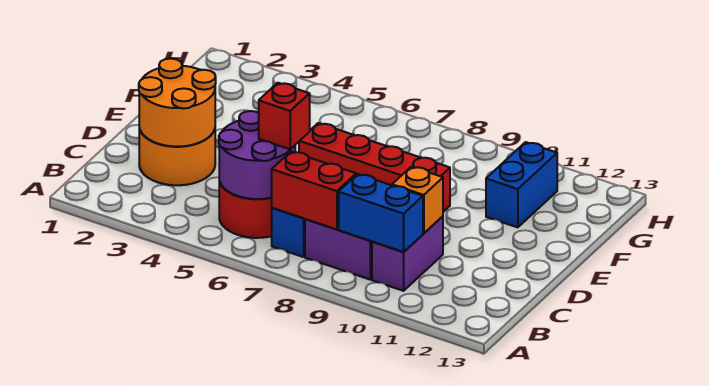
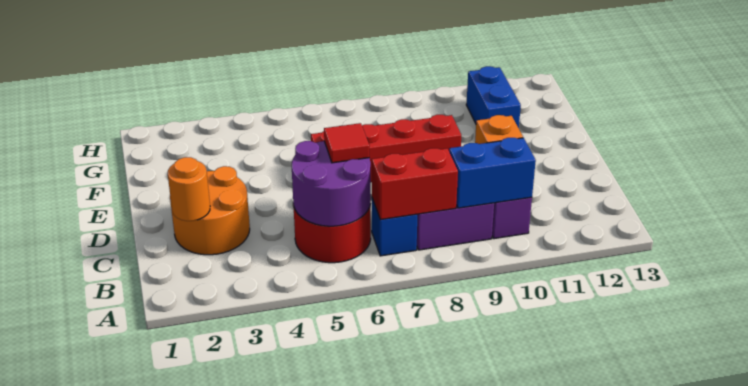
orange round brick C2:D3 level 2 -> orange round brick C2 level 2
red brick C6 level 3 -> red tile C6 level 3

